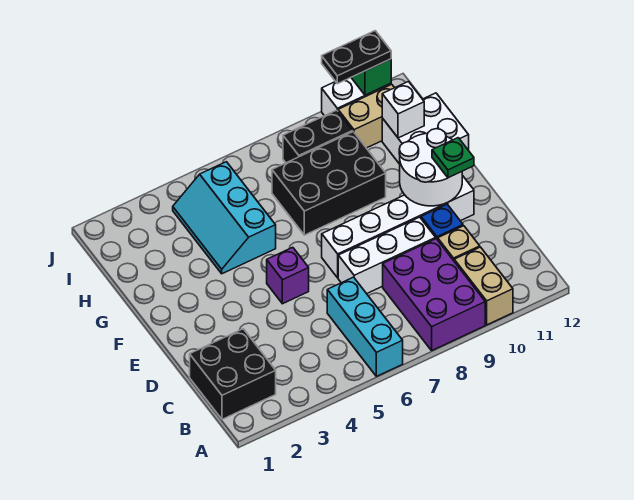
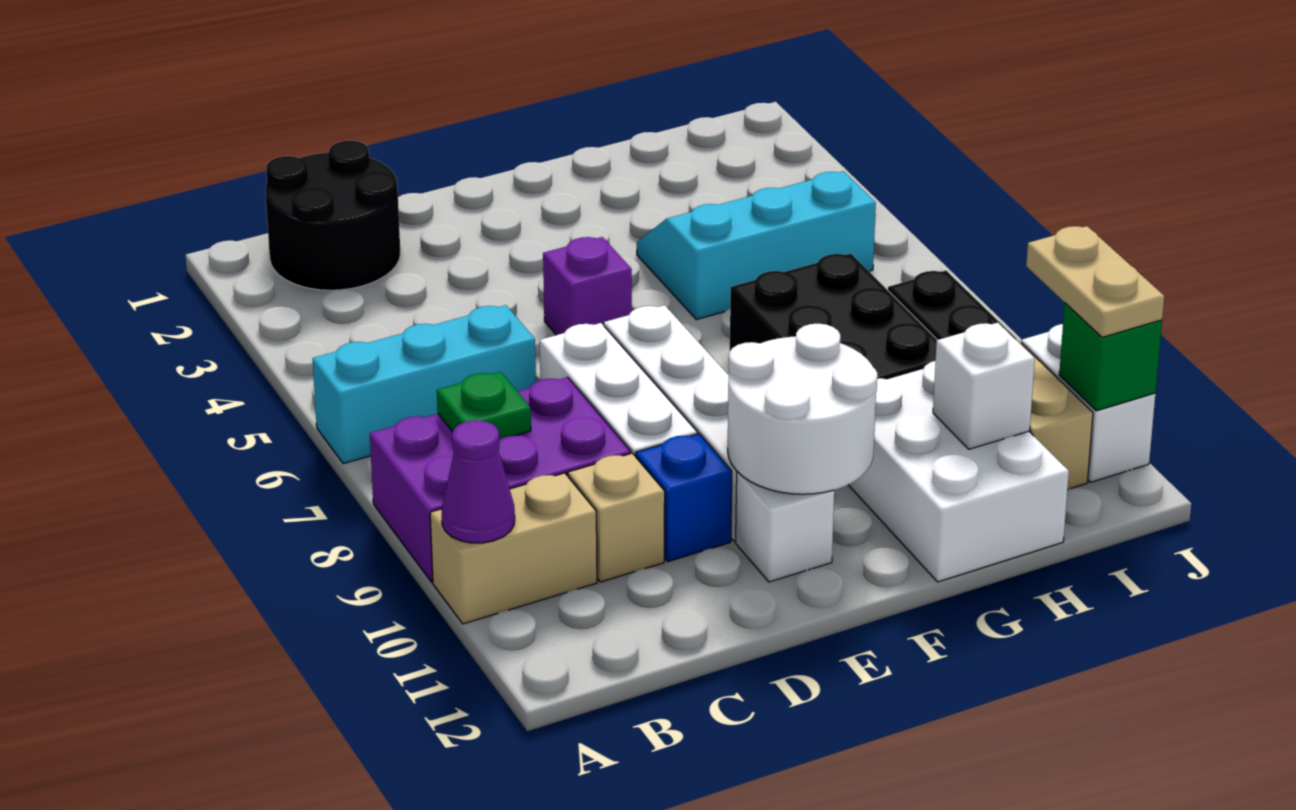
none -> purple cone A10 level 2
black brick B1:C2 level 1 -> black round brick B1:C2 level 1
green plate E11 level 3 -> green plate B8 level 2
white brick G11:H12 level 1 -> white brick G10:H12 level 1
black plate J10:J11 level 3 -> tan plate J10:J11 level 3

